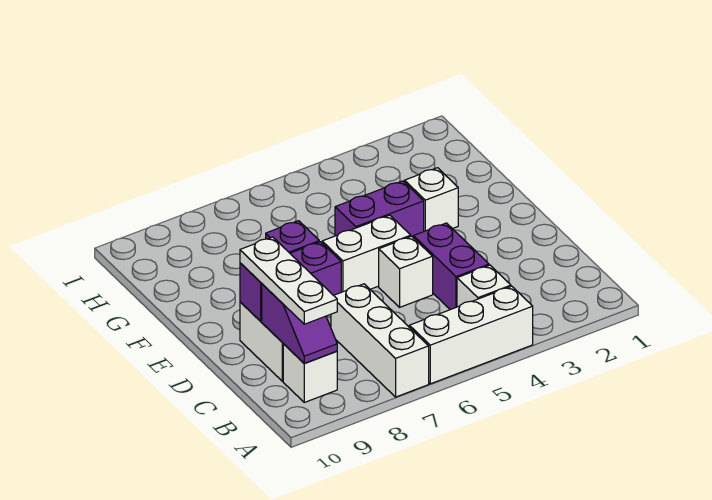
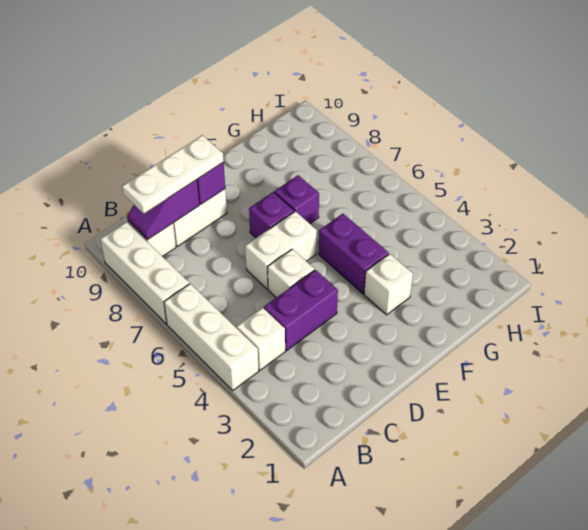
white brick A7:C7 level 1 -> white brick A7:A9 level 1
white brick E5:E6 level 1 -> white brick D6:E6 level 1

